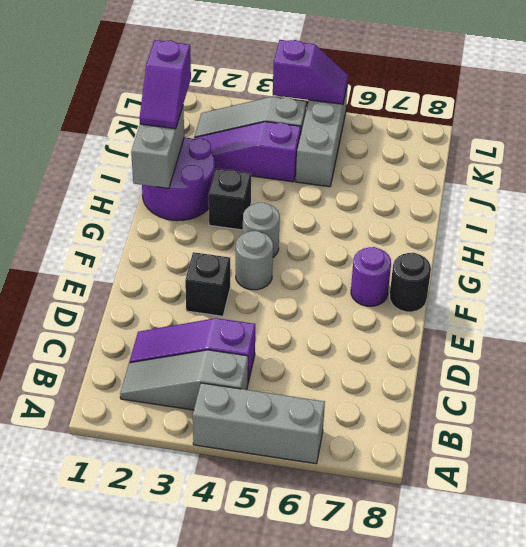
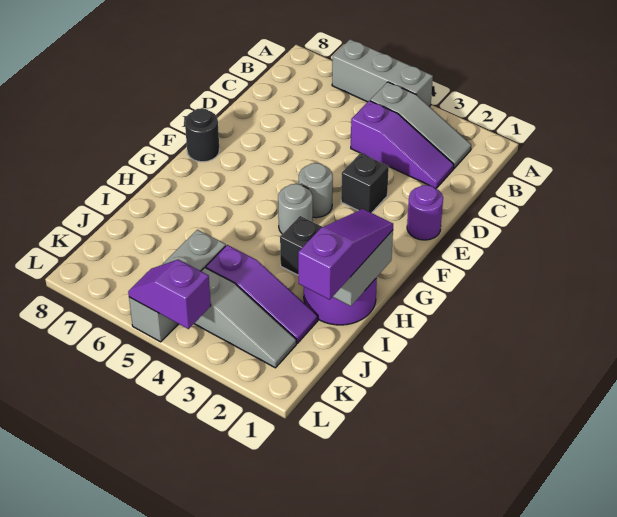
purple round brick F7 level 1 -> purple round brick E1 level 1
purple slope I1:J1 level 3 top J -> purple slope H1:J1 level 3 top J

